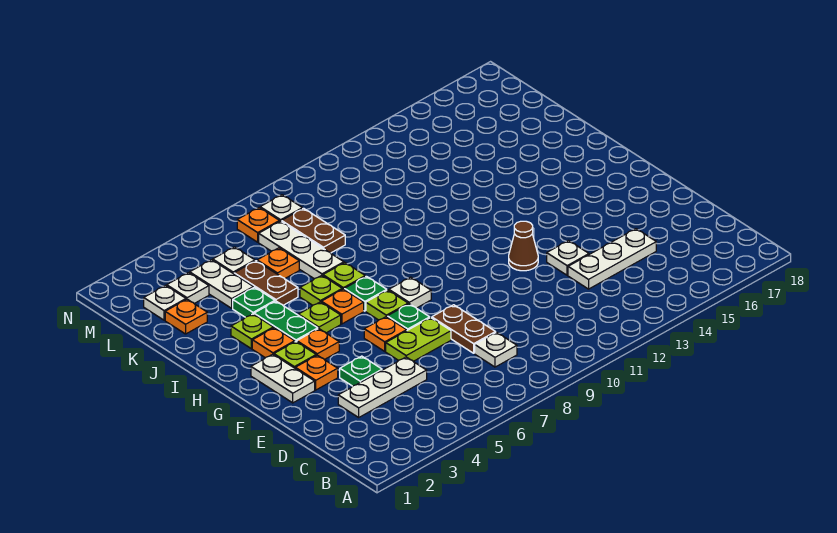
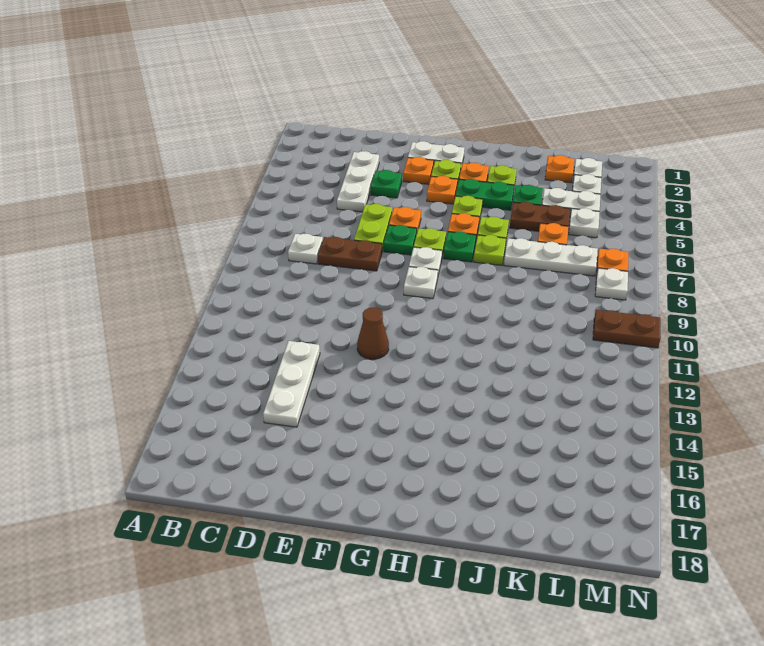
white plate E13 level 1 -> white plate G9 level 1
brown plate K8:L8 level 1 -> brown plate M10:N10 level 1

